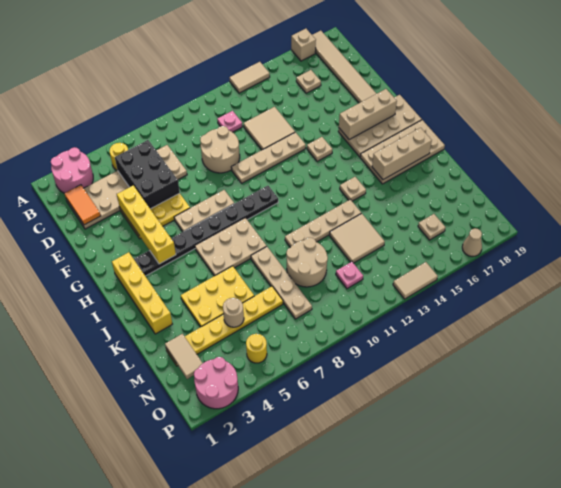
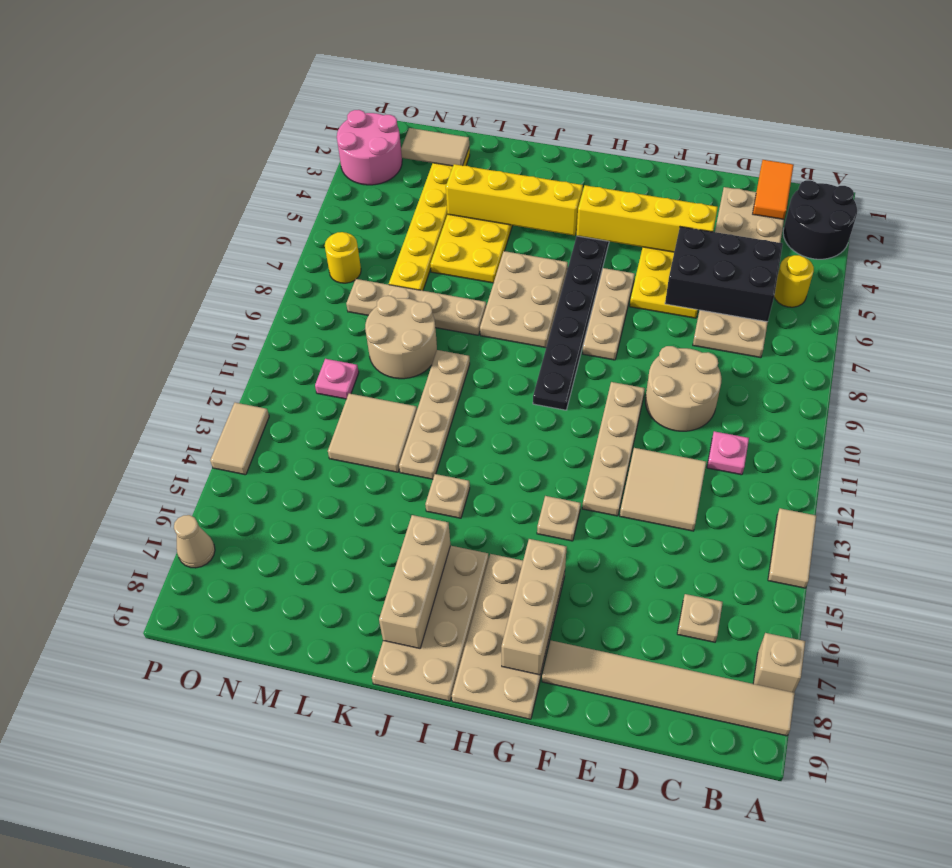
pink round brick A2:B3 level 1 -> black round brick A2:B3 level 1
orange tile C2:D2 level 2 -> orange tile C1:C2 level 2
yellow brick H2:K2 level 1 -> yellow brick I4:L4 level 2
tan round brick M5 level 2 -> none
tan plate N16 level 1 -> none
yellow round brick O5 level 1 -> yellow round brick O7 level 1

